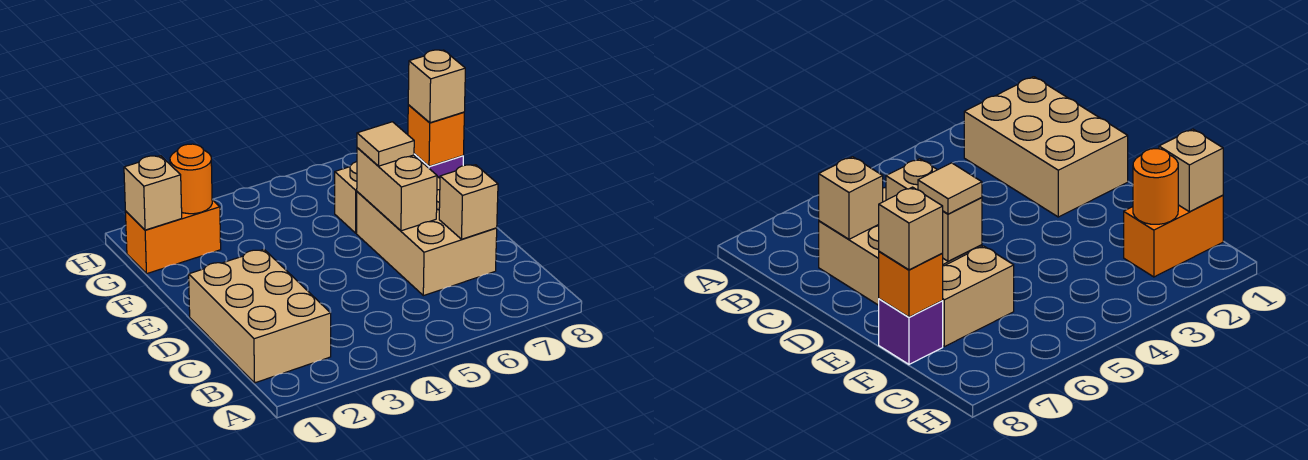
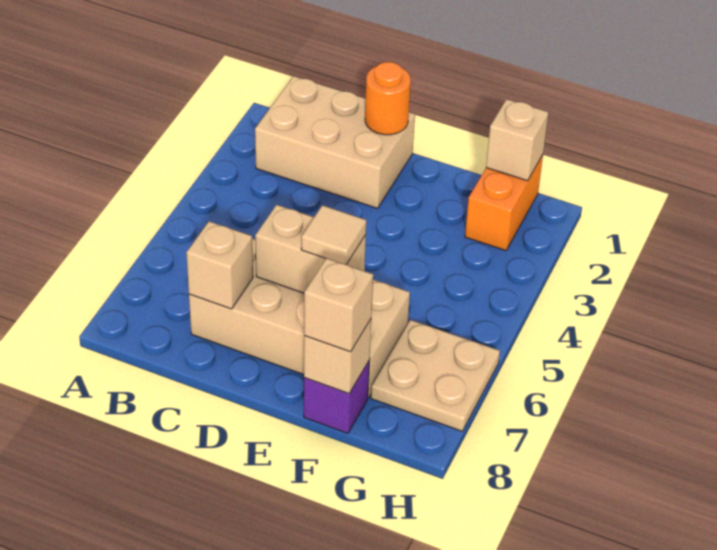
orange brick F8 level 2 -> tan brick F8 level 2
orange round brick G2 level 2 -> orange round brick D1 level 2
none -> tan plate G6:H7 level 1

